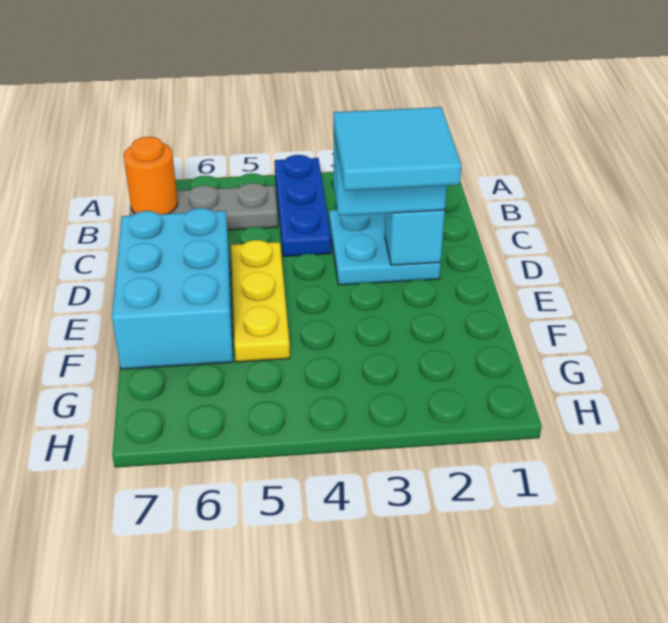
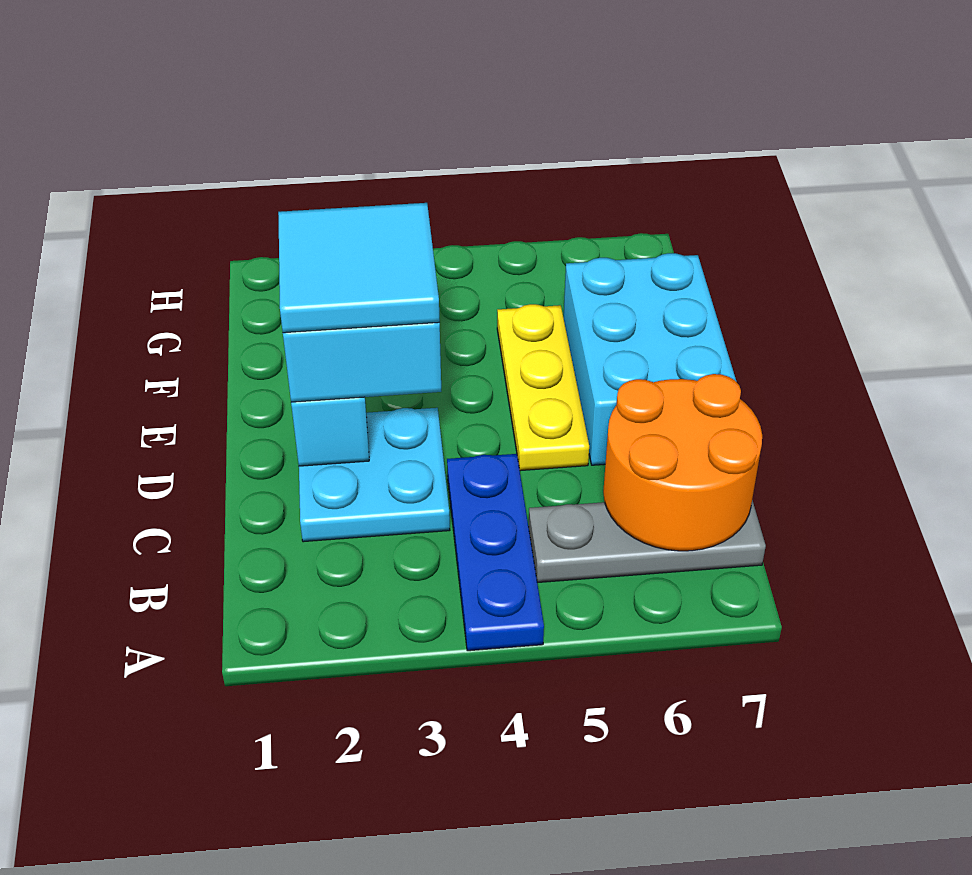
orange round brick B7 level 2 -> orange round brick B6:C7 level 2

